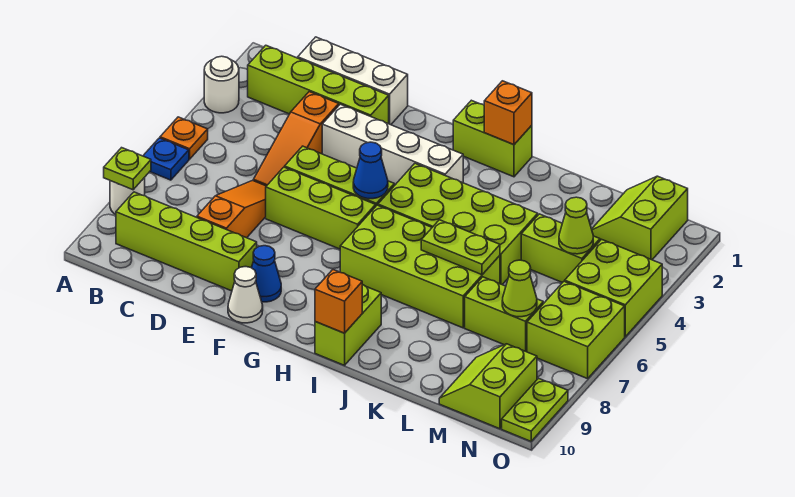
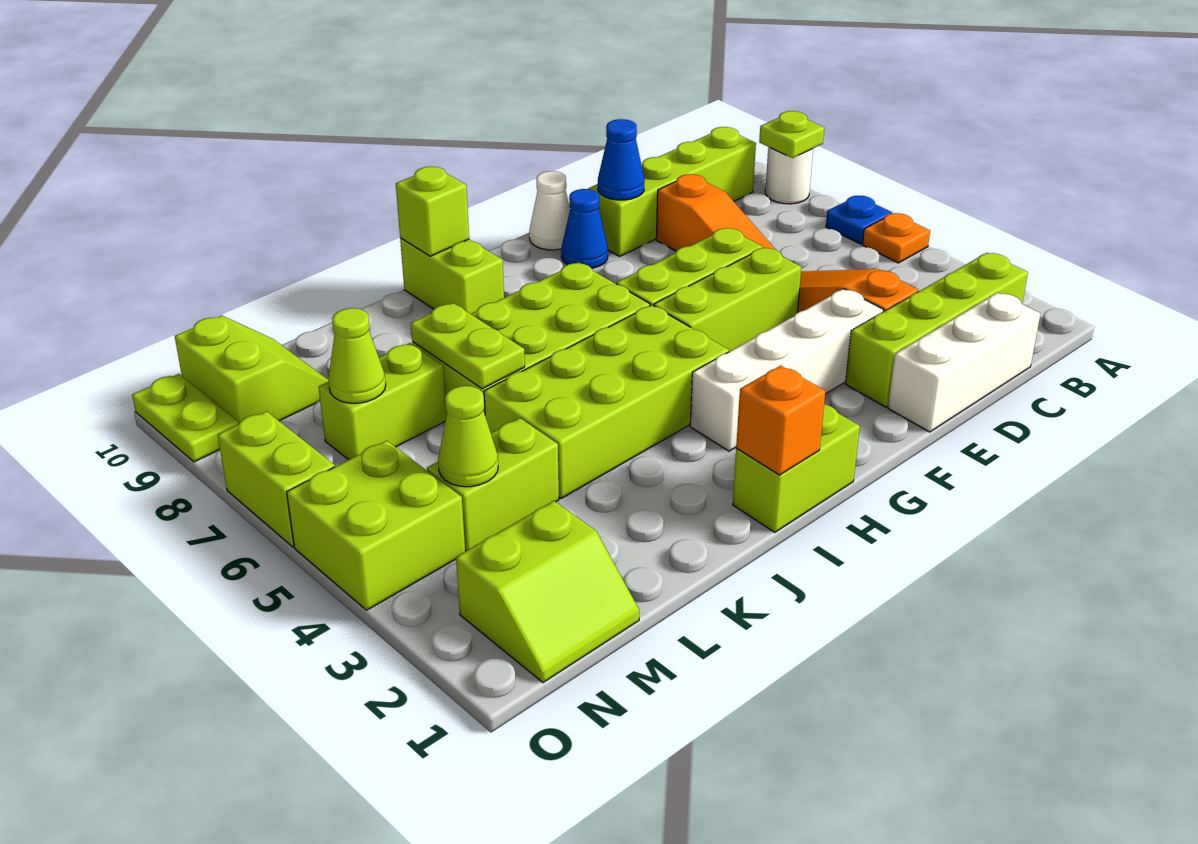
white round brick A3 level 1 -> none
blue cone G5 level 2 -> blue cone E9 level 2
orange brick I10 level 2 -> lime brick I10 level 2
lime plate J6:K6 level 2 -> lime plate K6:K7 level 2
lime slope M1:N2 level 1 top N -> lime slope M1:N2 level 1 top 2
lime brick N6:O7 level 1 -> lime brick O6:O7 level 1

